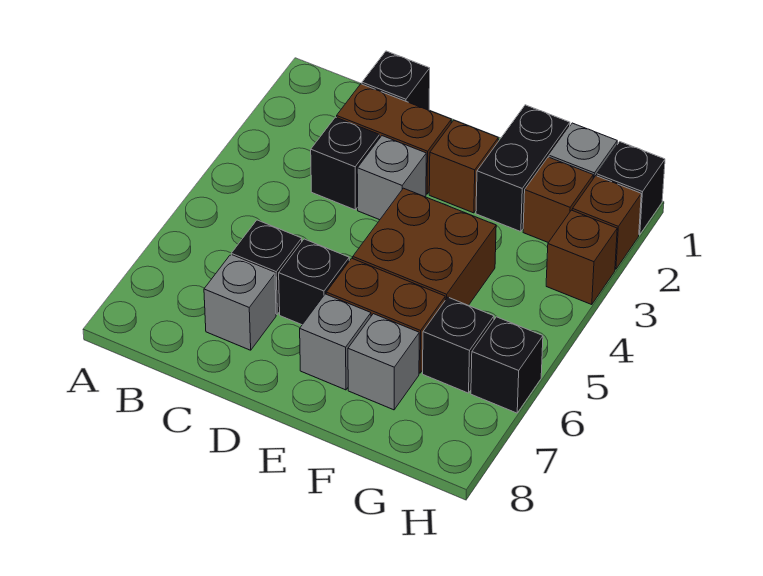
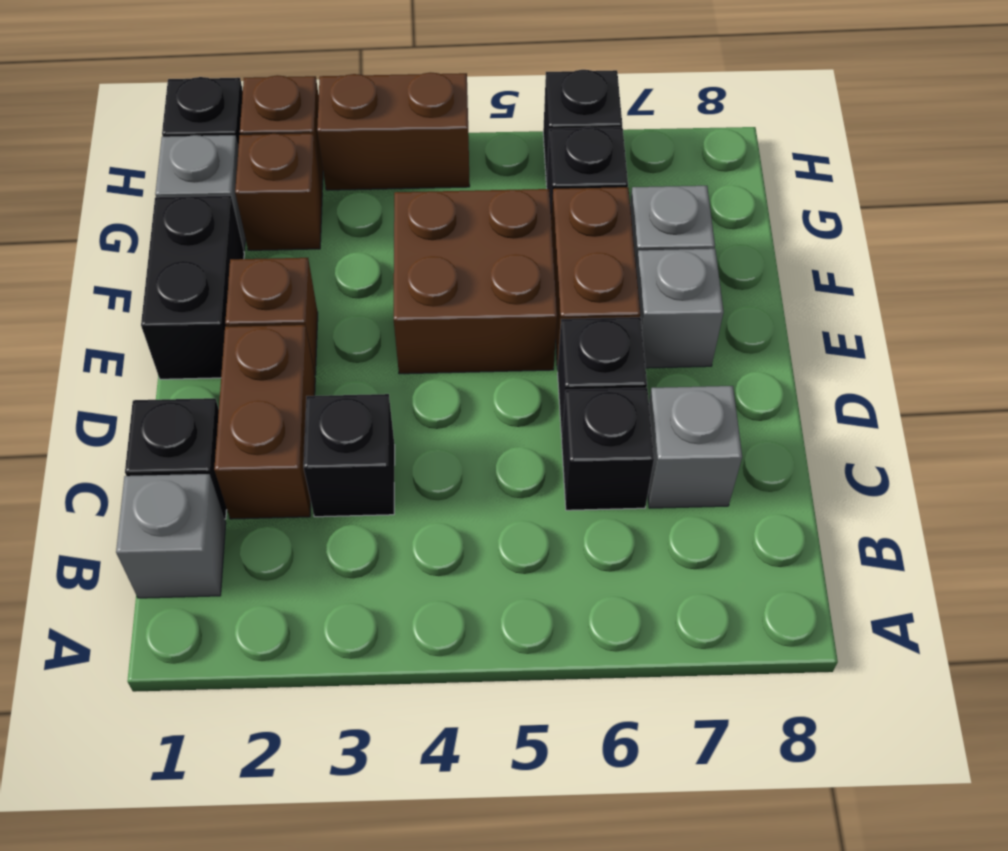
grey brick D3 level 1 -> grey brick B1 level 1
black brick F1:F2 level 1 -> black brick E1:F1 level 1
brown brick H3 level 1 -> brown brick H3:H4 level 1

